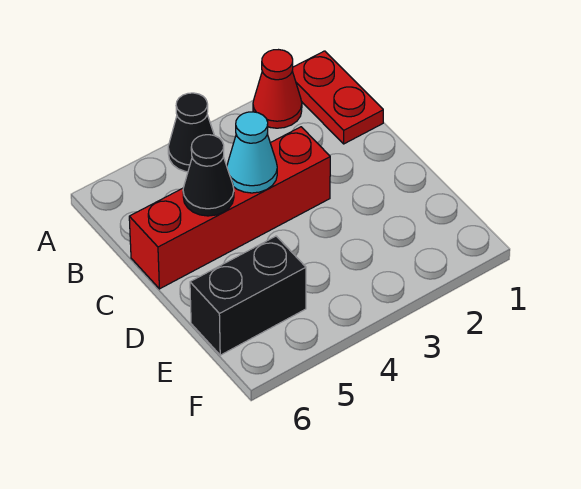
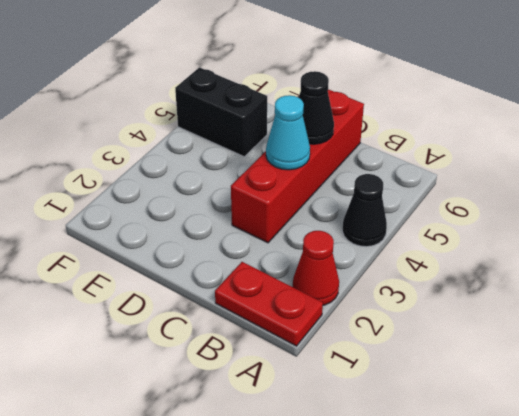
black brick E5:E6 level 1 -> black brick E5:F5 level 1

